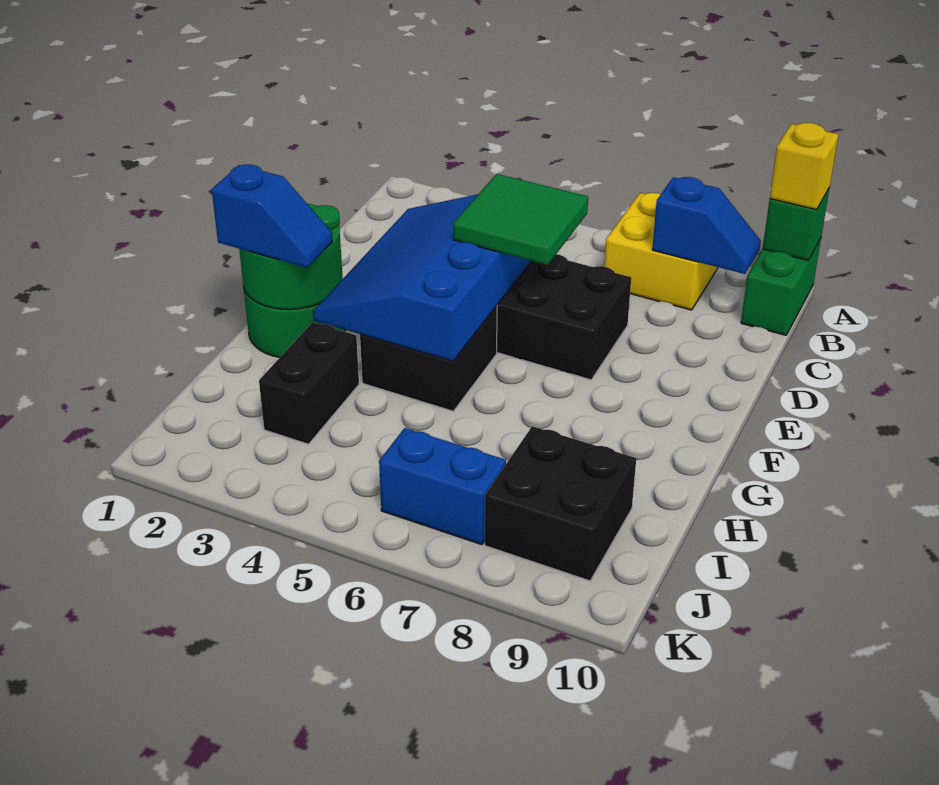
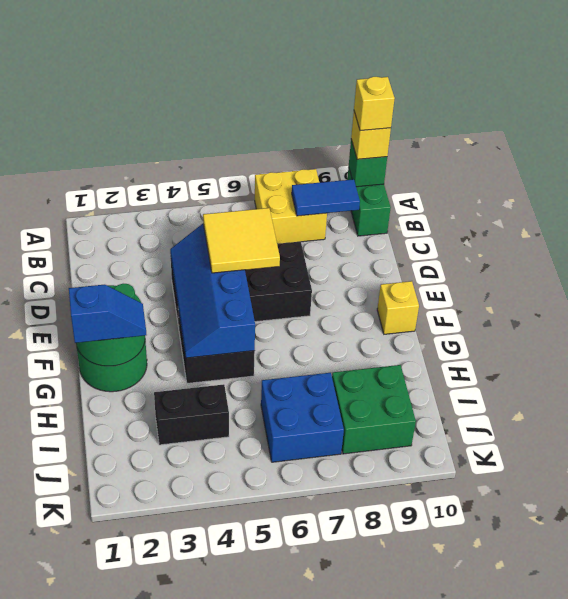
none -> yellow brick A10 level 4
blue slope B8:B9 level 2 top 8 -> blue tile B8:B9 level 2
blue slope D3:G5 level 2 top 5 -> blue slope D4:G5 level 2 top 5
green tile D5:E6 level 3 -> yellow tile D5:E6 level 3
none -> yellow brick F10 level 1
black brick H3:I3 level 1 -> black brick I3:I4 level 1
black brick I8:J9 level 1 -> green brick I8:J9 level 1
blue brick J6:J7 level 1 -> blue brick I6:J7 level 1

